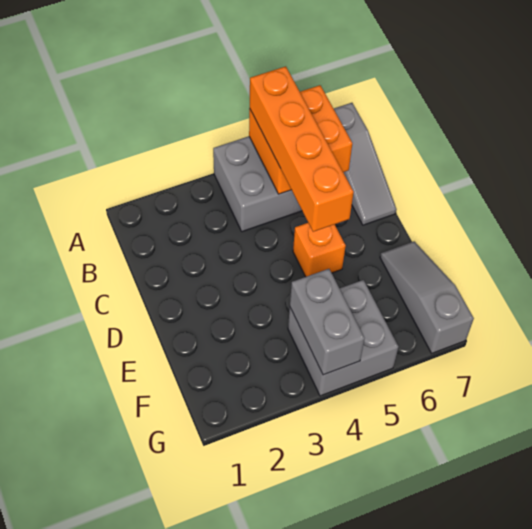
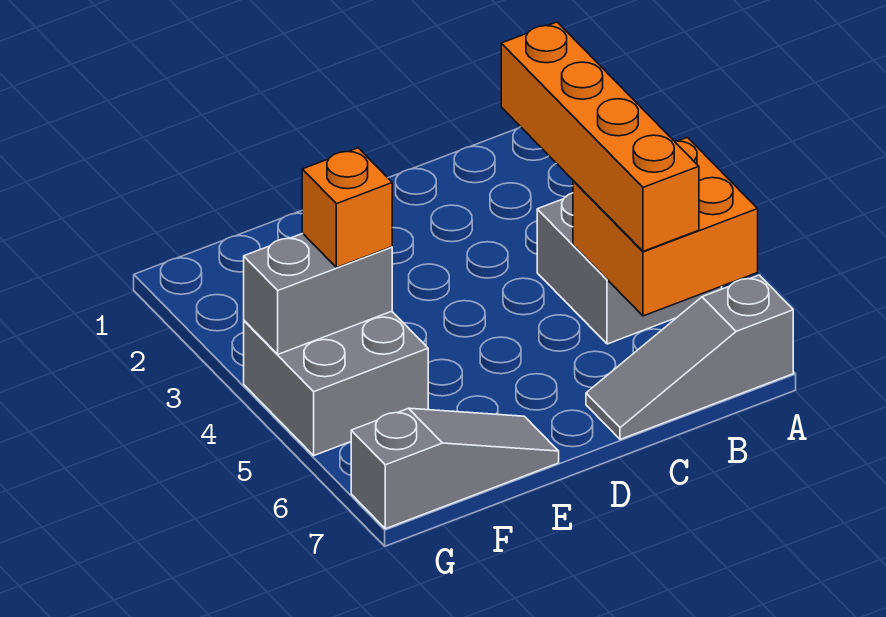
orange brick A5:D5 level 3 -> orange brick B3:B6 level 3
orange brick D5 level 1 -> orange brick F4 level 3

